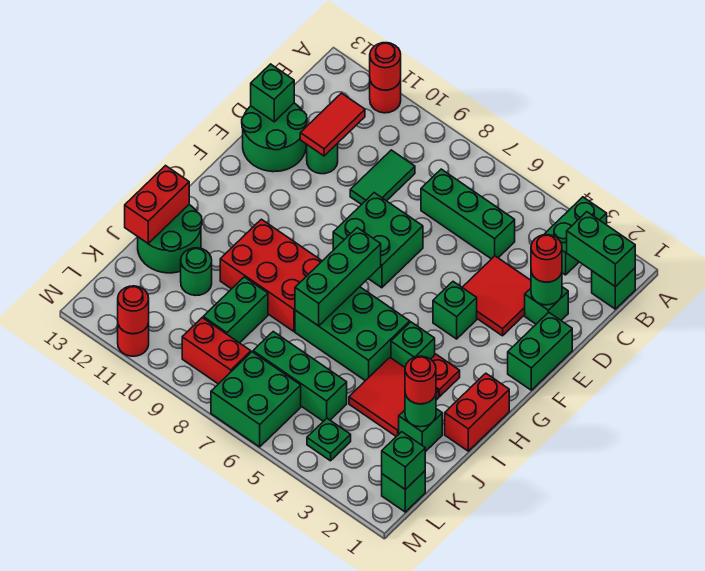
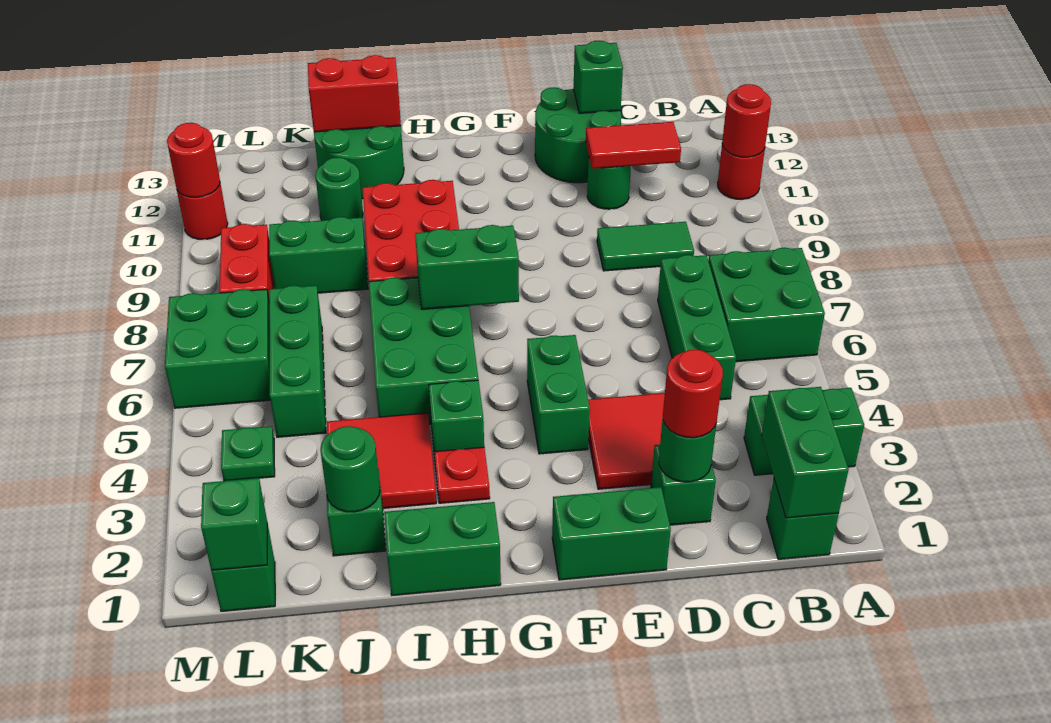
green brick E7:F8 level 1 -> green brick A6:B7 level 1
green brick F4 level 1 -> green brick F4:F5 level 1
green brick G7:I7 level 2 -> green brick G7:H7 level 2
red brick H1:I1 level 1 -> green brick H1:I1 level 1
red round brick J2 level 3 -> none

